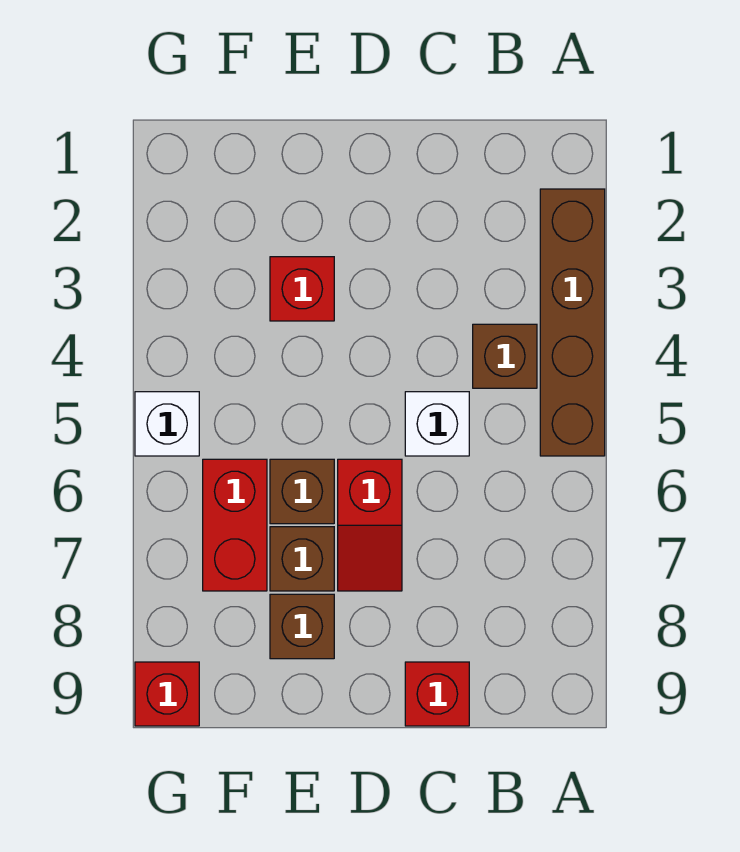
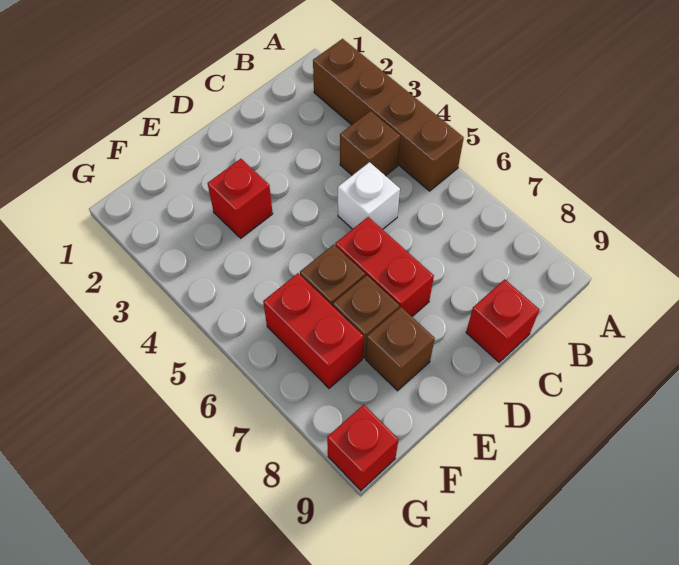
red slope D6:D7 level 1 top 6 -> red brick D6:D7 level 1
white brick G5 level 1 -> none

